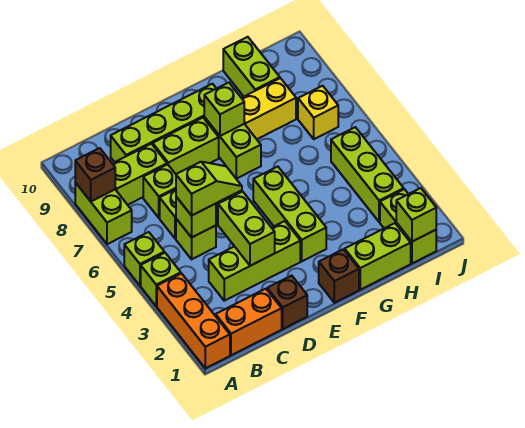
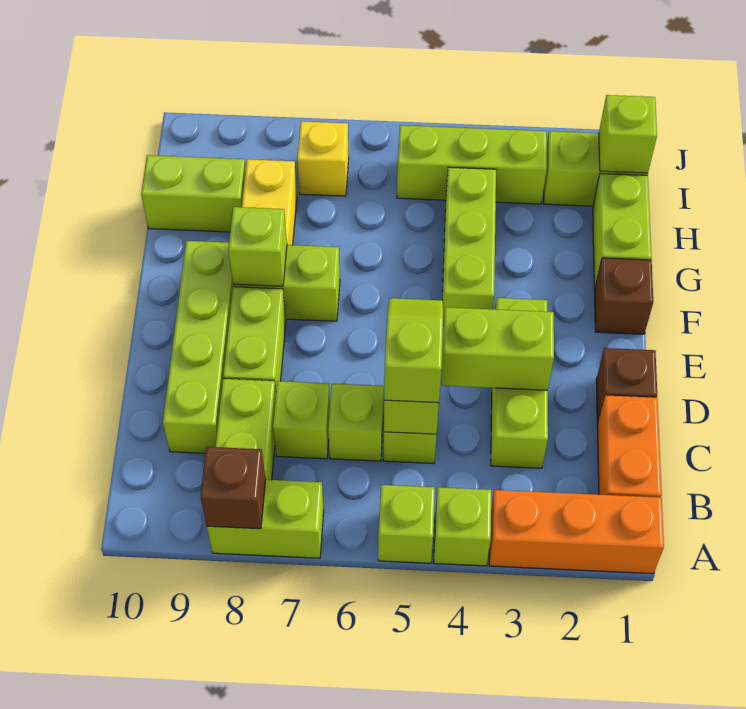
lime brick F3:F5 level 1 -> lime brick F4:H4 level 1

